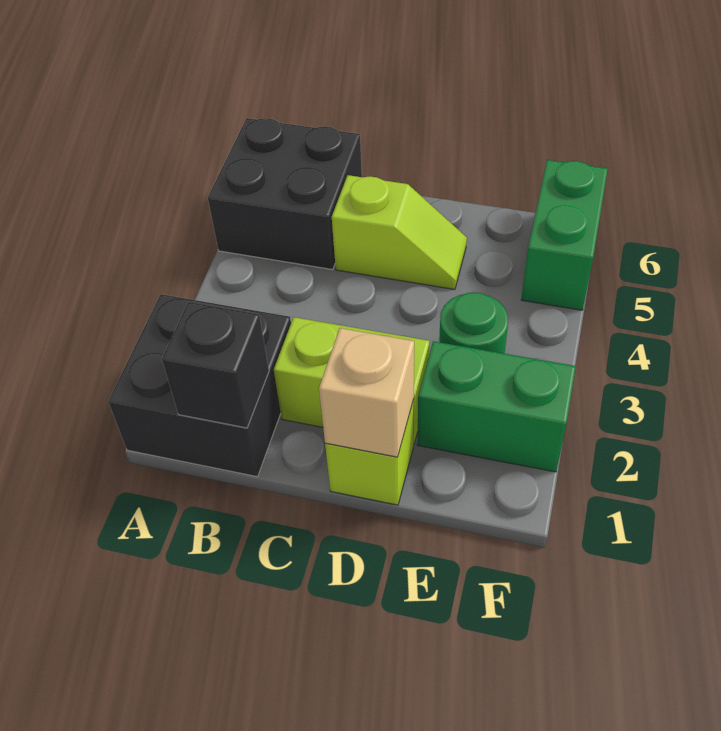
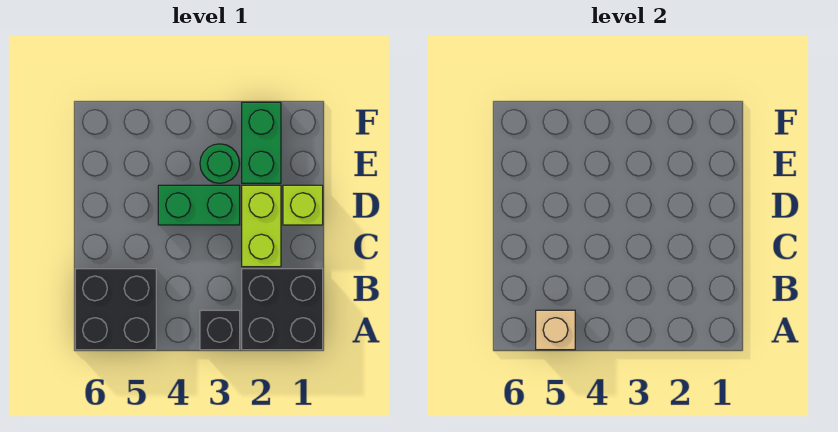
black brick B1 level 2 -> black brick A3 level 1
lime slope C5:D5 level 1 top C -> none
tan brick D1 level 2 -> tan brick A5 level 2
green brick F5:F6 level 1 -> green brick D3:D4 level 1

